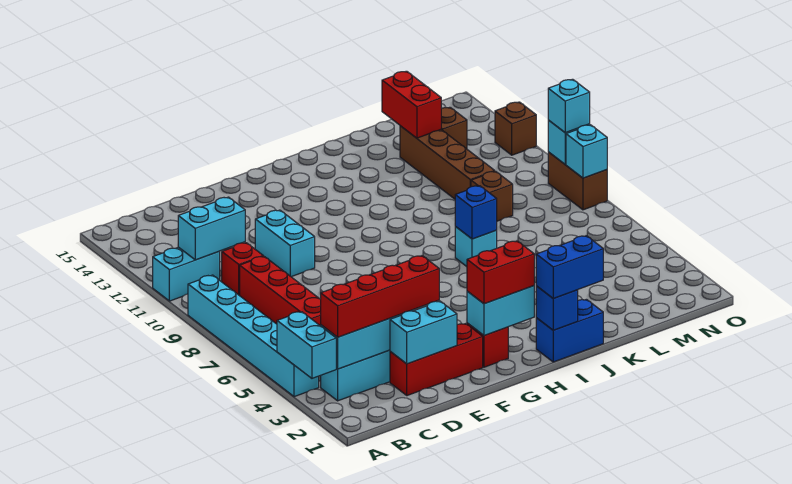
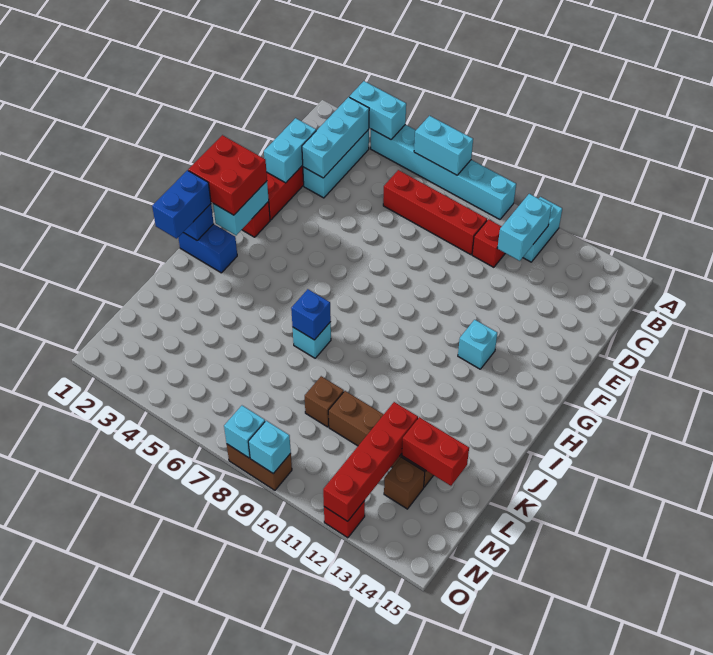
red brick B3:E3 level 3 -> red brick L12:O12 level 2
cyan brick E10:E11 level 1 -> cyan brick A6:A7 level 2
red brick G2:H2 level 3 -> red brick G1:H2 level 3
blue brick I1:J1 level 1 -> blue brick I1:I2 level 1
cyan brick O9 level 3 -> cyan brick G12 level 1
brown brick O12 level 1 -> red brick O12 level 1

